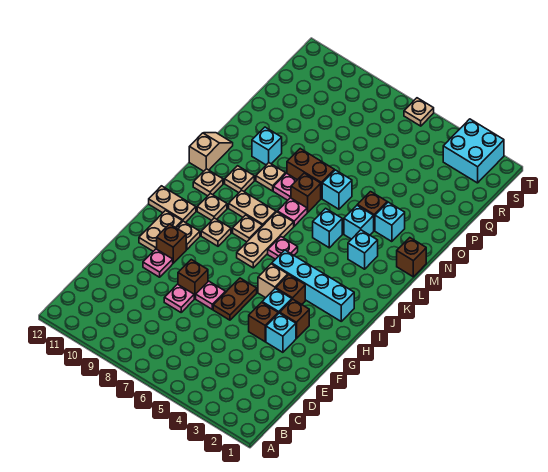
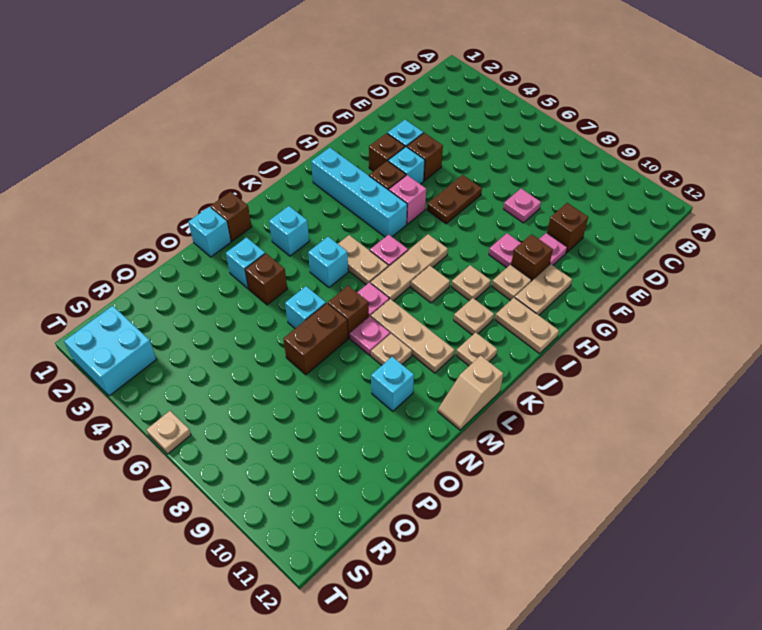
pink plate F7 level 1 -> pink plate G9 level 1
brown brick F8 level 1 -> brown brick E10 level 1
tan brick H5 level 1 -> pink brick H5 level 1
tan plate J8 level 1 -> tan tile J8 level 1
tan plate K8:K9 level 1 -> tan plate K5:K6 level 1
tan plate L10 level 1 -> tan plate L8:L10 level 1
cyan brick M4 level 1 -> cyan brick N1 level 1
brown brick N7:N8 level 1 -> brown brick N7:O7 level 1

